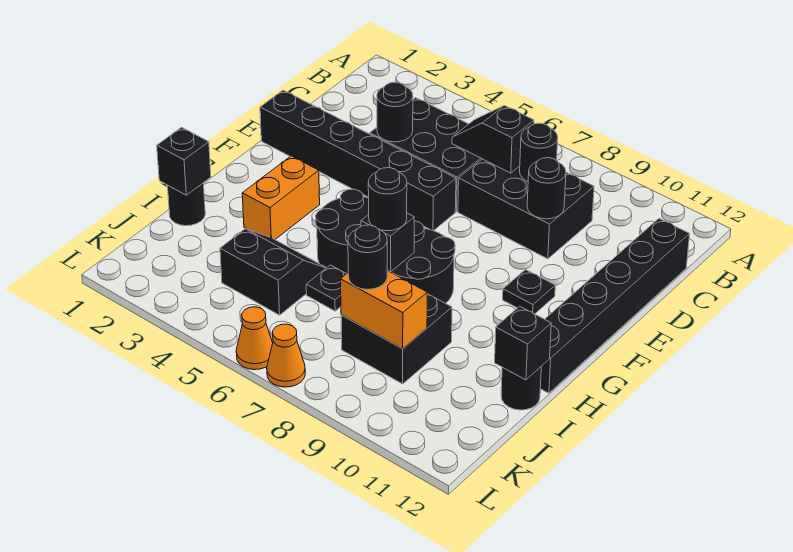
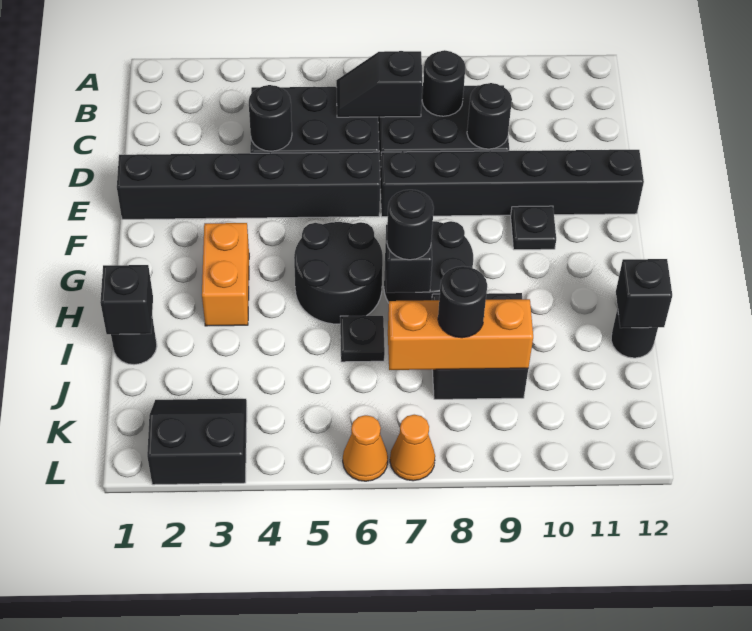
black brick C12:H12 level 1 -> black brick E7:E12 level 1
black slope I4:J5 level 1 top J -> black slope K2:L3 level 1 top L
orange brick J8:J9 level 2 -> orange brick J7:J9 level 2

